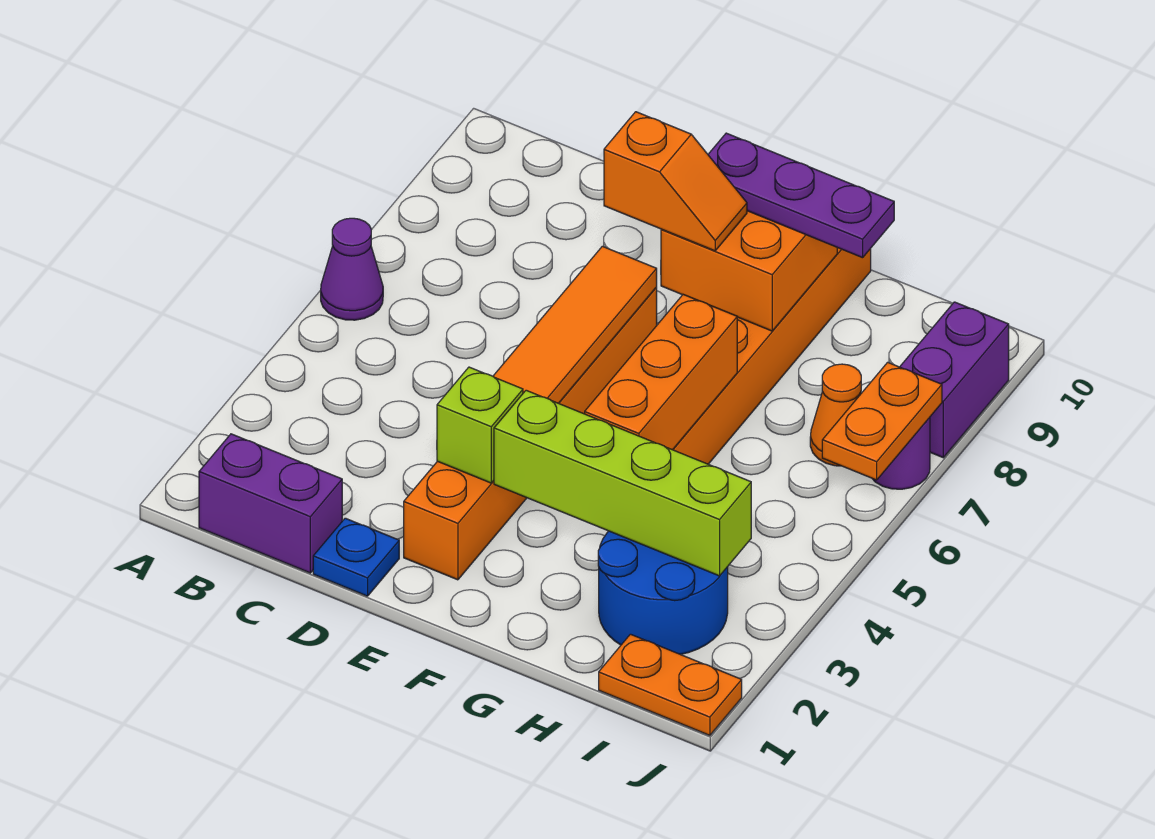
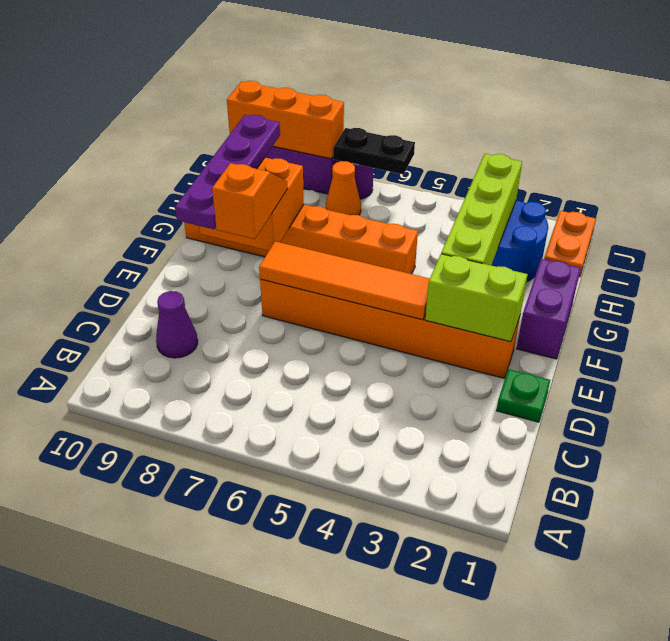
purple cone A6 level 1 -> purple cone C9 level 1
purple brick B1:C1 level 1 -> purple brick F1:G1 level 1
blue plate D1 level 1 -> green plate D1 level 1
lime brick E3 level 2 -> lime brick E2:E3 level 2
purple plate F9:H9 level 3 -> purple plate E9:H9 level 3
orange brick G4:G6 level 2 -> orange brick J8:J10 level 2
orange plate J6:J7 level 2 -> black plate J6:J7 level 2

